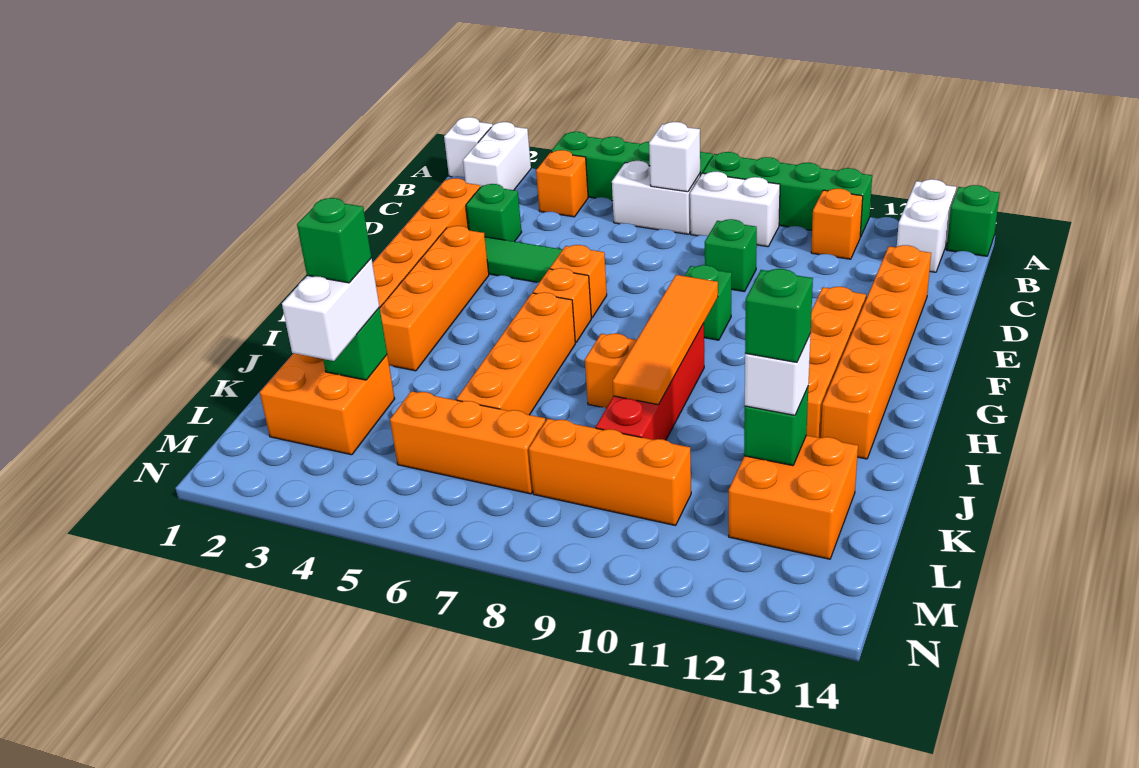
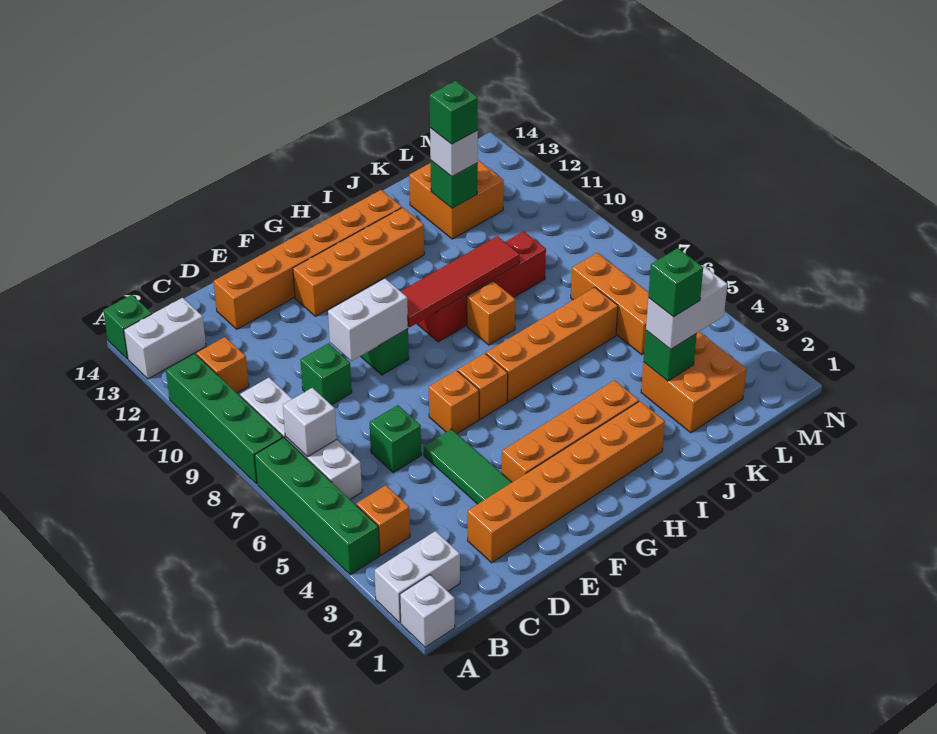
green brick D3 level 1 -> green brick D6 level 1
none -> white brick E9:F9 level 2
orange tile G9:J9 level 2 -> red tile G9:J9 level 2
orange brick L8:L10 level 1 -> none

